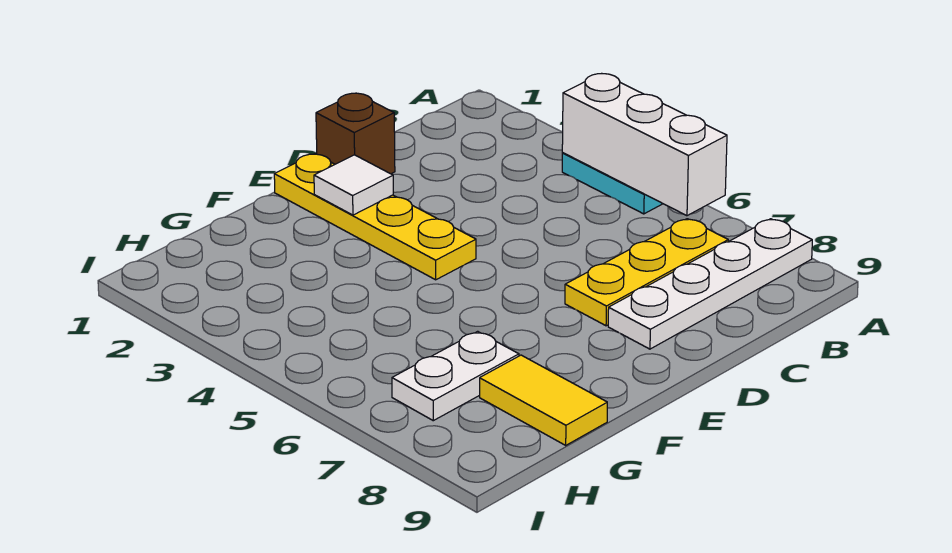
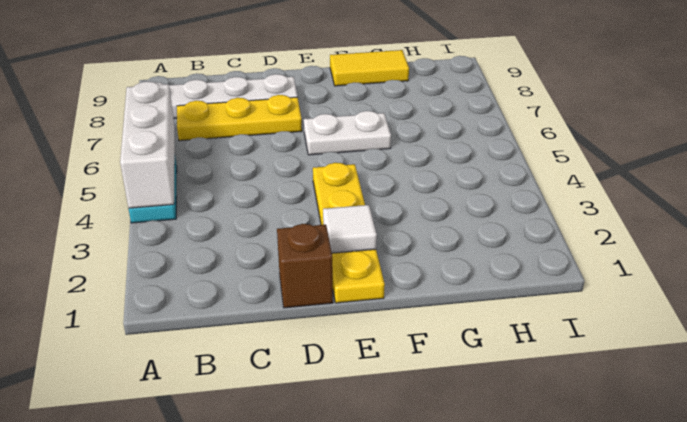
white plate G7:H7 level 1 -> white plate E6:F6 level 1
yellow tile G8:G9 level 1 -> yellow tile F9:G9 level 1

